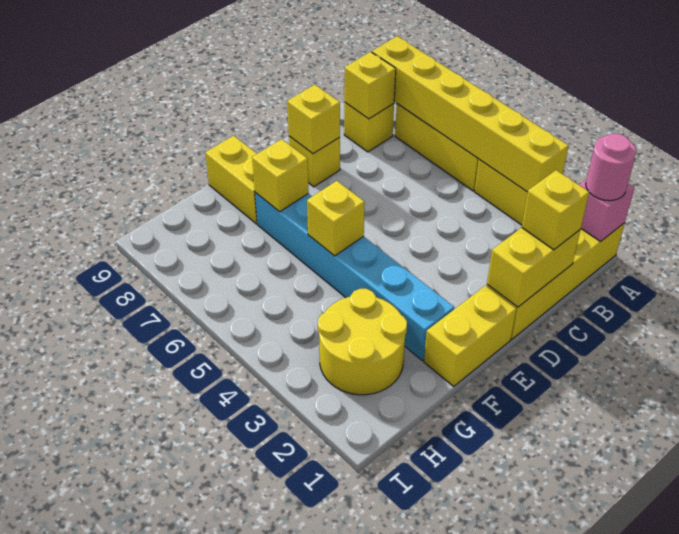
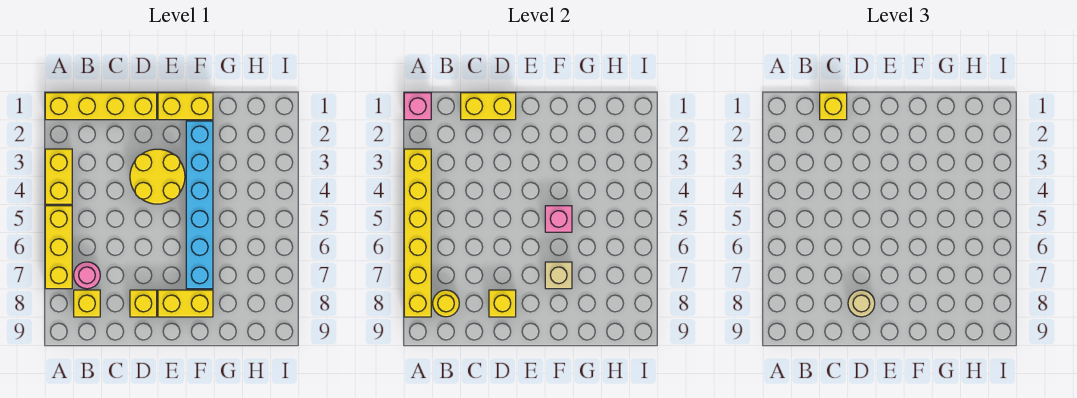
pink round brick A1 level 3 -> pink round brick B7 level 1
yellow brick B8 level 2 -> yellow round brick B8 level 2
none -> tan round brick D8 level 3
yellow brick F5 level 2 -> pink brick F5 level 2
yellow brick F7 level 2 -> tan brick F7 level 2
yellow brick F8:F9 level 1 -> yellow brick E8:F8 level 1
yellow round brick G2:H3 level 1 -> yellow round brick D3:E4 level 1

